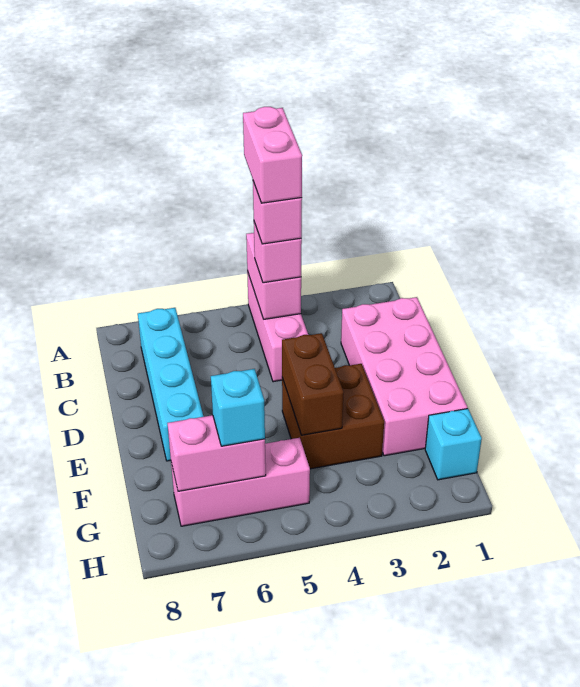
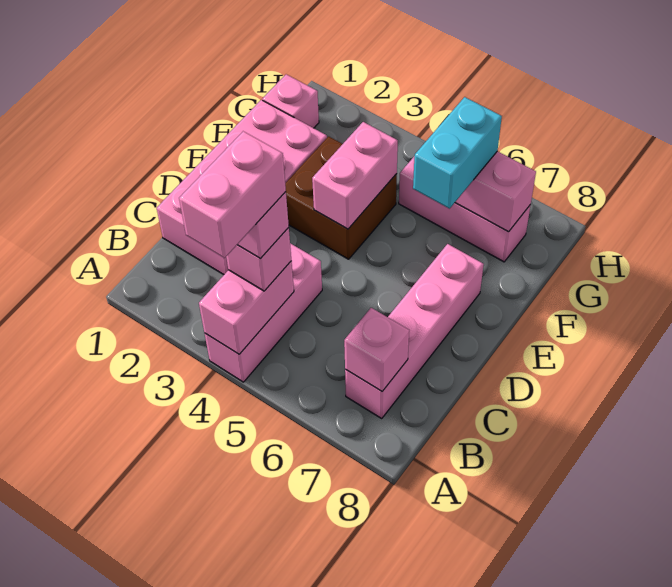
cyan brick B7:E7 level 1 -> pink brick B7:E7 level 1
none -> pink brick B7 level 2
brown brick E4:F4 level 2 -> pink brick E4:F4 level 2
cyan brick G1 level 1 -> pink brick G1 level 1
cyan brick G6 level 3 -> cyan brick F6:G6 level 3

